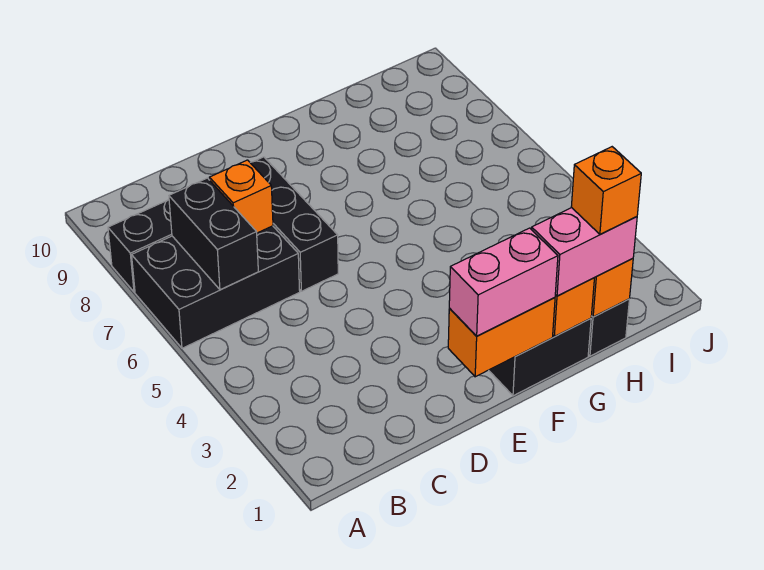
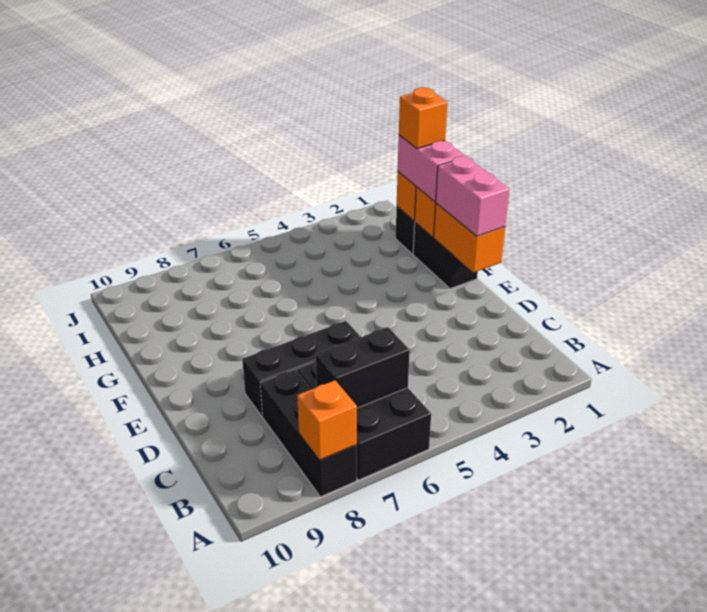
orange brick C7 level 2 -> orange brick A8 level 2

